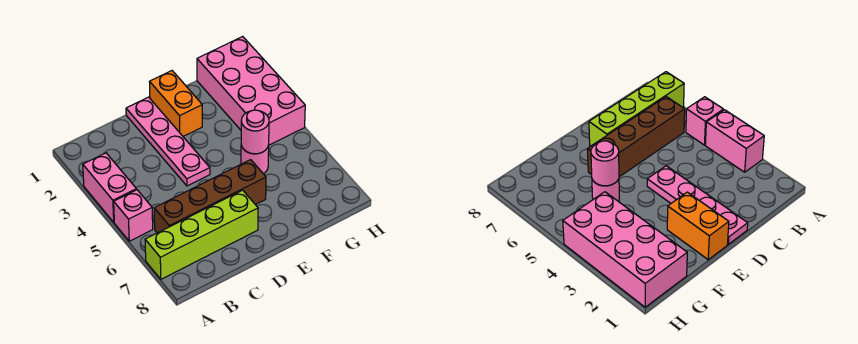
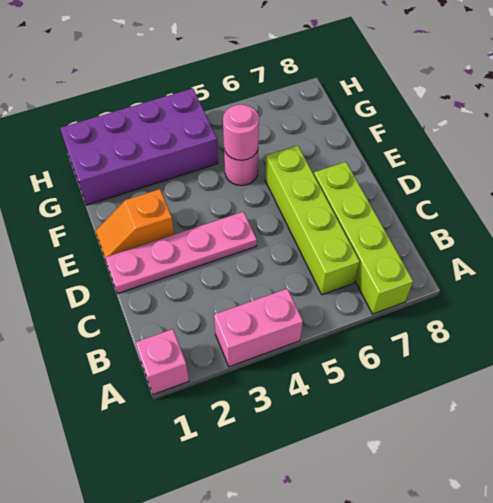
pink brick A5 level 1 -> pink brick A1 level 1
brown brick B6:E6 level 1 -> lime brick B6:E6 level 1
orange brick E1:E2 level 1 -> orange slope E1:E2 level 1 top 2
pink brick G1:H4 level 1 -> purple brick G1:H4 level 1

